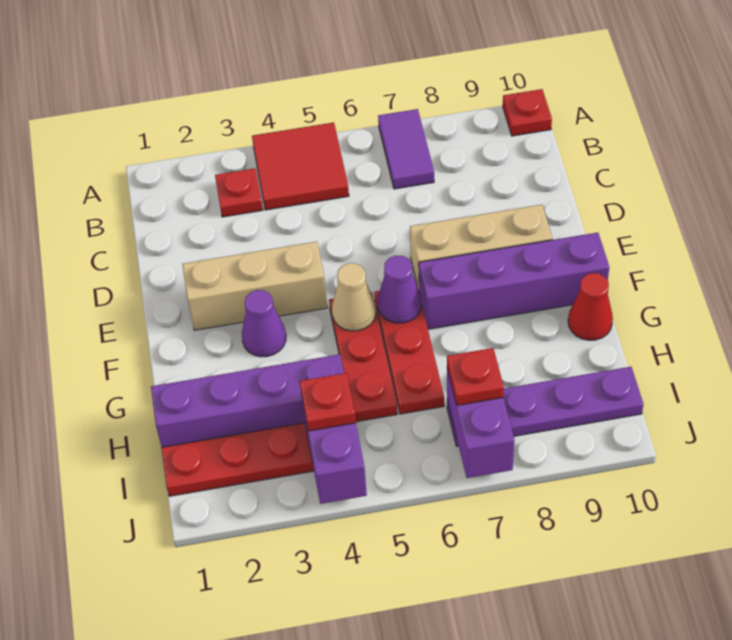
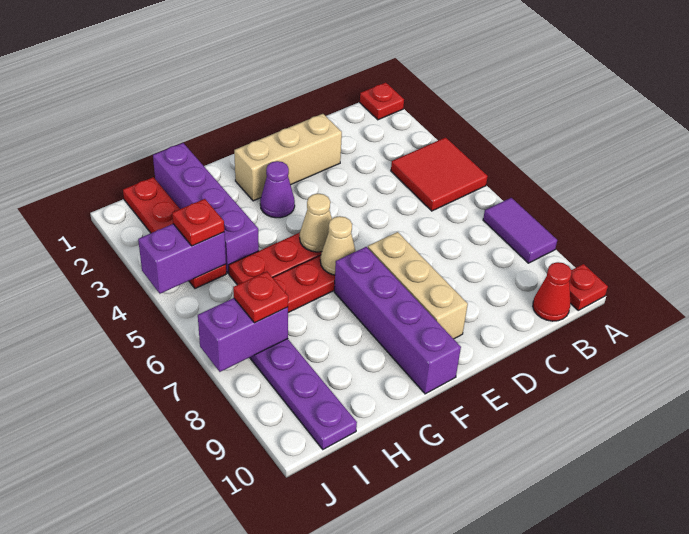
purple tile A7:B7 level 1 -> purple tile A7:A8 level 1
red plate B3 level 1 -> red plate A1 level 1
tan brick E2:E4 level 1 -> tan brick D2:F2 level 1
purple cone F6 level 2 -> tan cone F6 level 2
red cone G10 level 1 -> red cone B10 level 1

